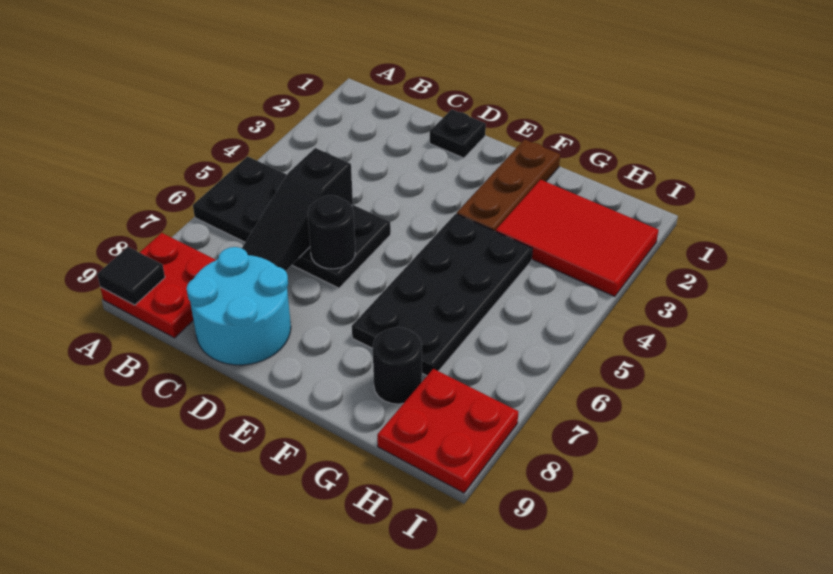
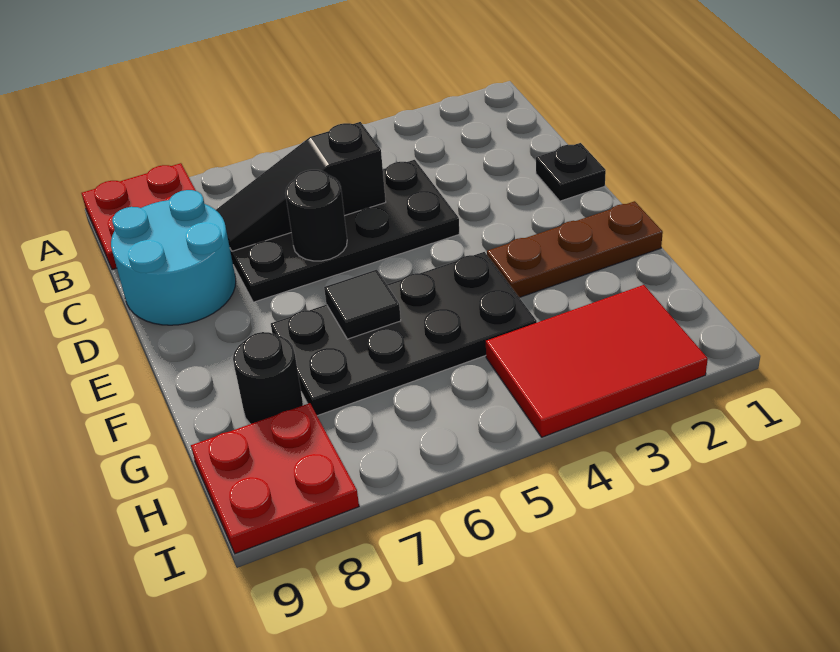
black plate A5:D6 level 1 -> black plate C4:D7 level 1
black tile A9 level 2 -> black tile F6 level 2
red tile G2:I3 level 1 -> red tile H2:I4 level 1

